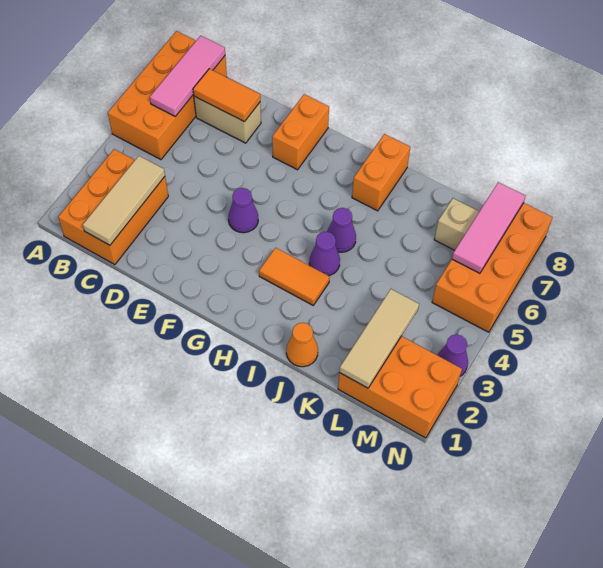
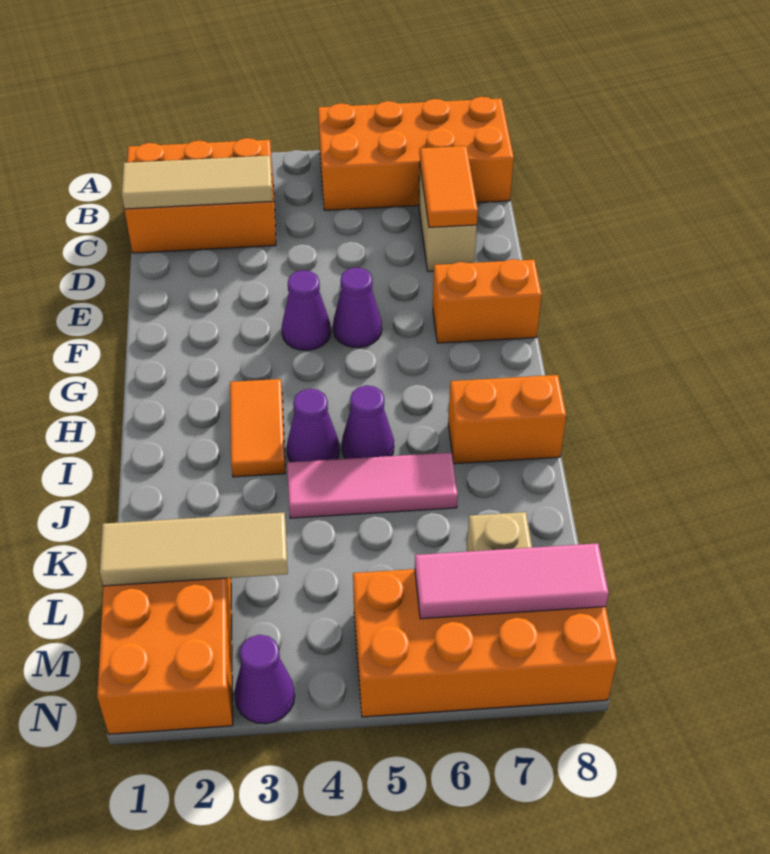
pink tile B6:B8 level 2 -> pink tile J4:J6 level 1
none -> purple cone F5 level 1
orange cone J1 level 1 -> none

